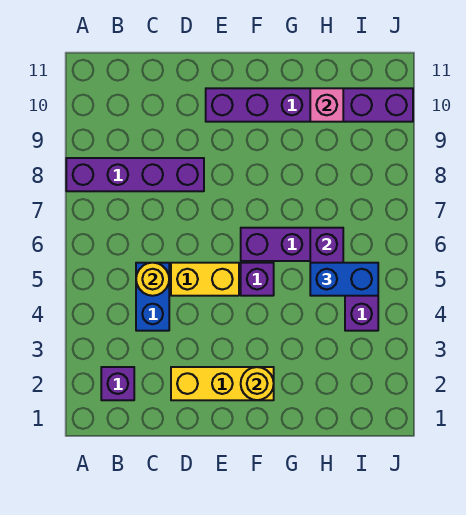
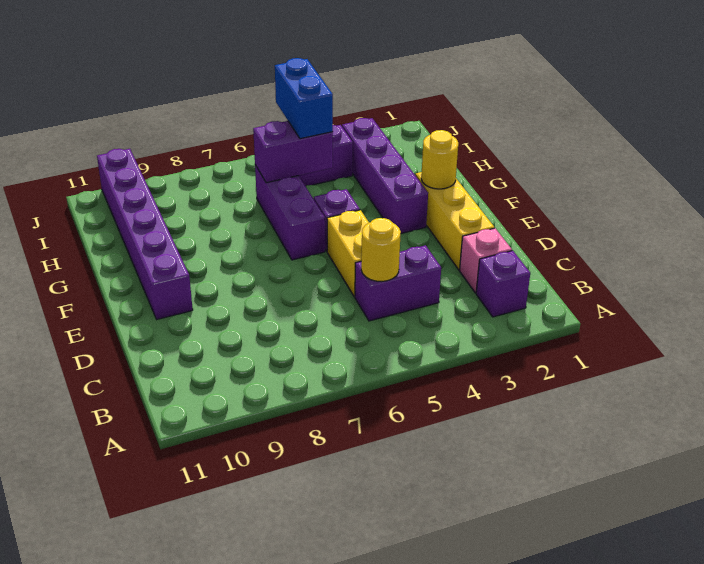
purple brick A8:D8 level 1 -> purple brick F3:I3 level 1
blue brick C4:C5 level 1 -> purple brick C4:C5 level 1
pink brick H10 level 2 -> pink brick C2 level 1

